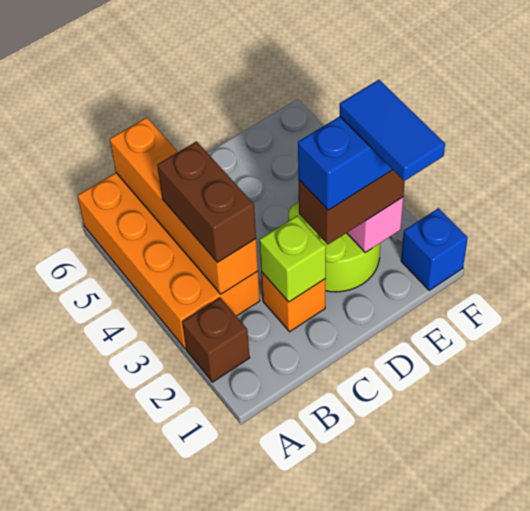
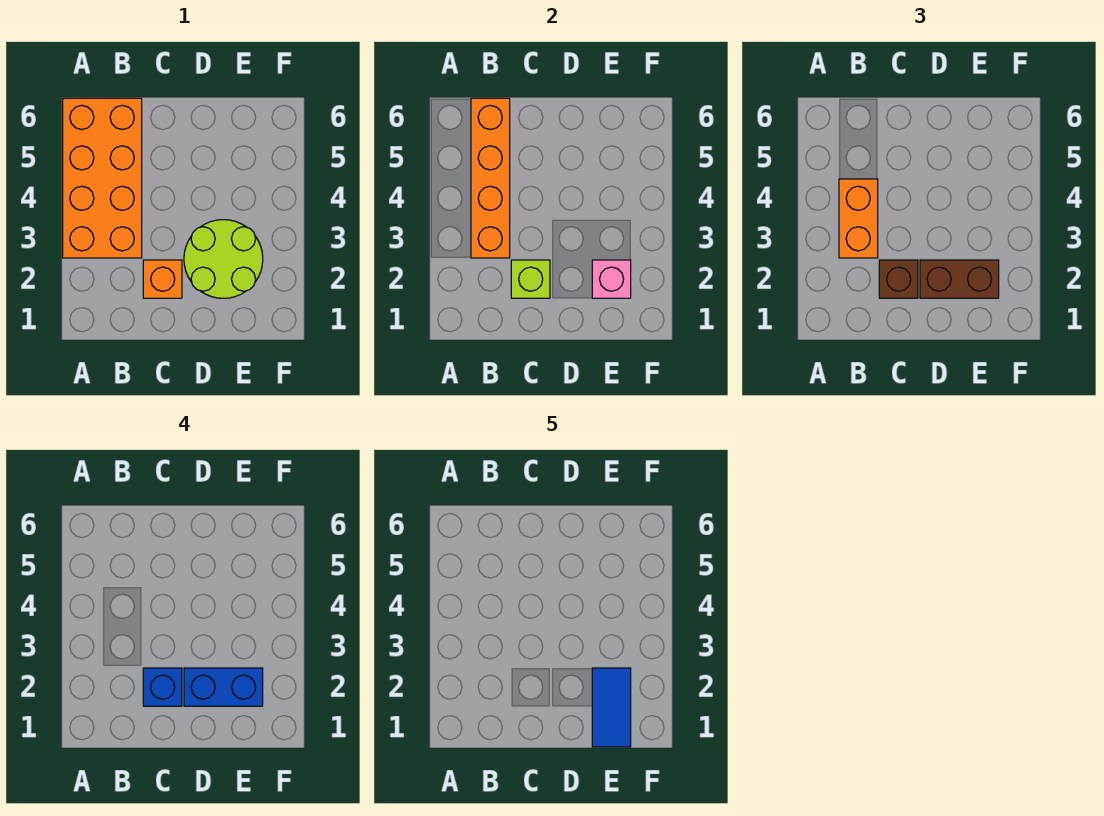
brown brick A2 level 1 -> brown brick C2 level 3
brown brick B3:B4 level 3 -> orange brick B3:B4 level 3
blue brick F1 level 1 -> blue brick C2 level 4

